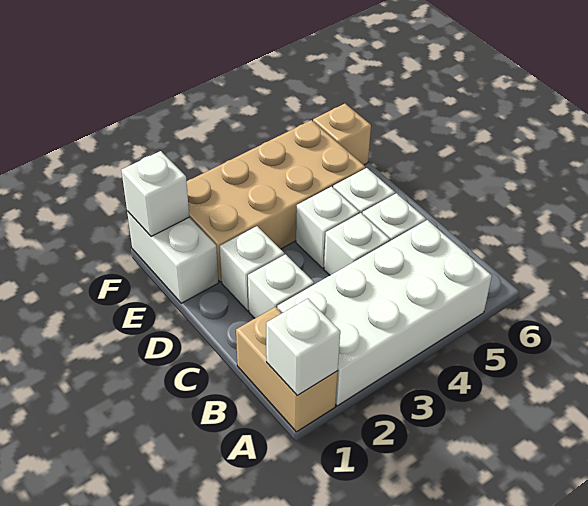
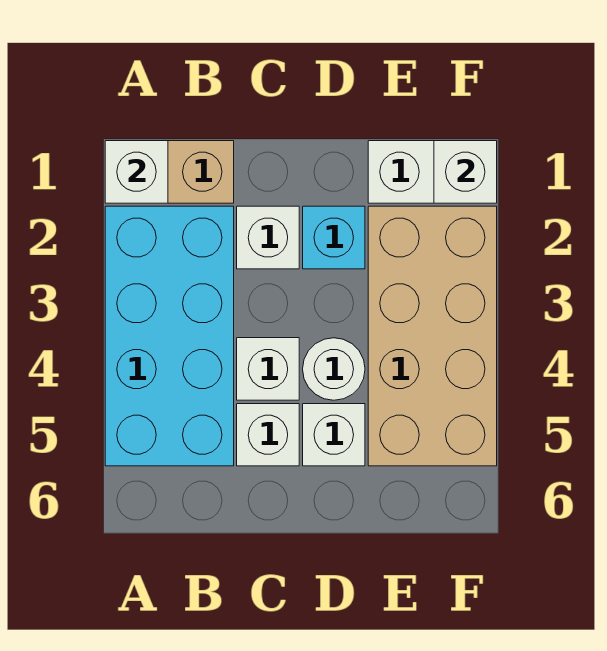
white brick A2:B5 level 1 -> cyan brick A2:B5 level 1
white brick D2 level 1 -> cyan brick D2 level 1
white brick D4 level 1 -> white round brick D4 level 1
tan brick F6 level 1 -> none

